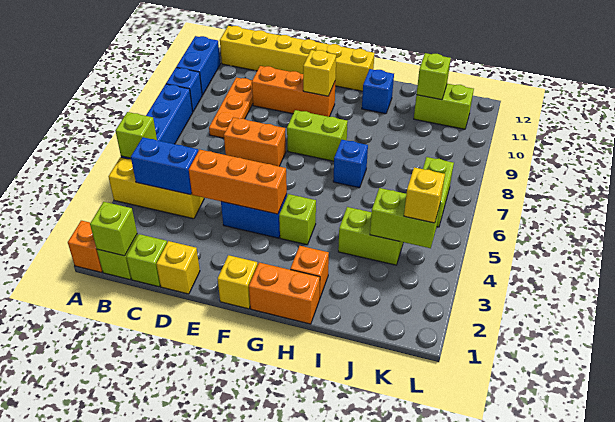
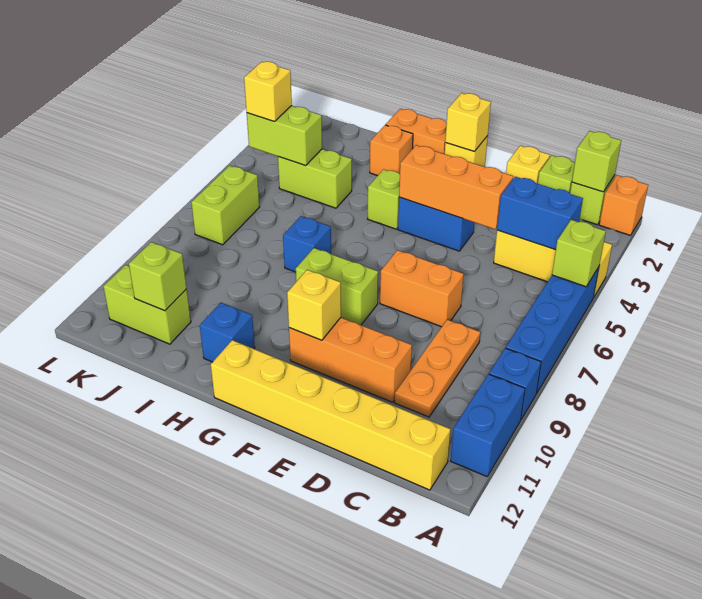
none -> yellow brick F1 level 2

